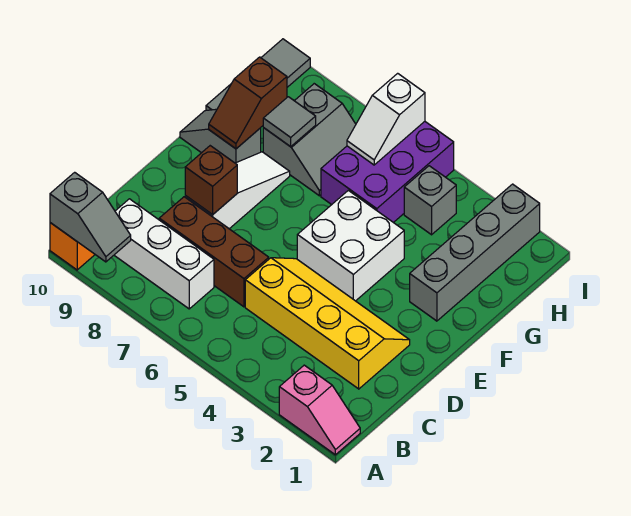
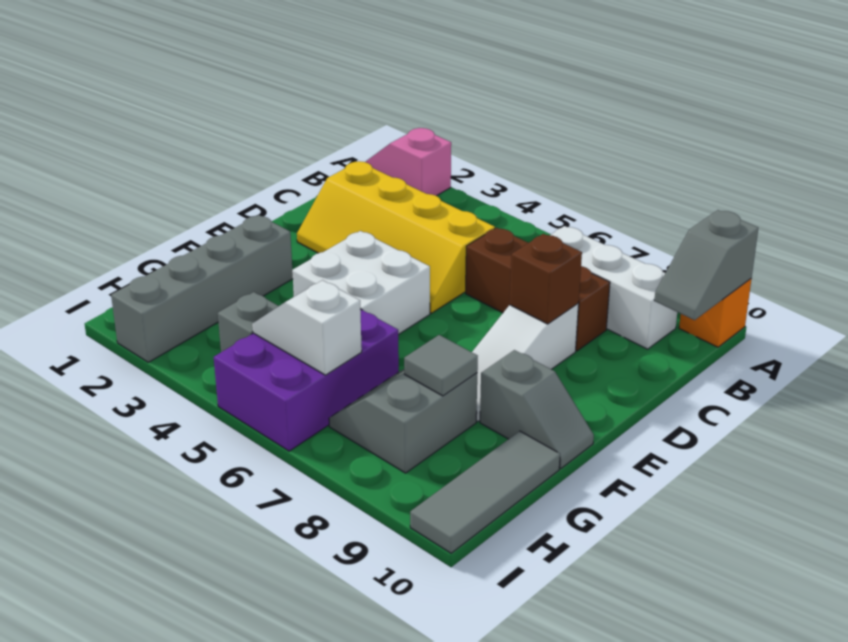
grey slope A9:A10 level 2 top 10 -> grey slope A10:B10 level 2 top A
brown slope F9:G9 level 2 top G -> none
white slope H6:I6 level 2 top I -> white slope H5:H6 level 2 top 6

